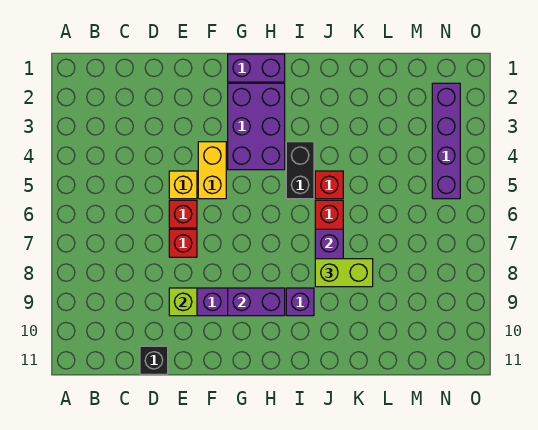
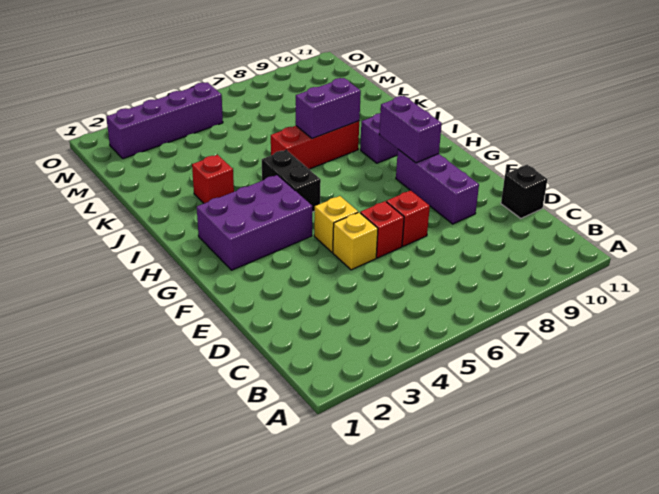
lime brick E9 level 2 -> none
yellow brick F4:F5 level 1 -> yellow brick F5 level 1
purple brick G1:H1 level 1 -> none
black brick I4:I5 level 1 -> black brick H5:I5 level 1
red brick J5 level 1 -> red brick J3 level 1
lime brick J8:K8 level 3 -> none

